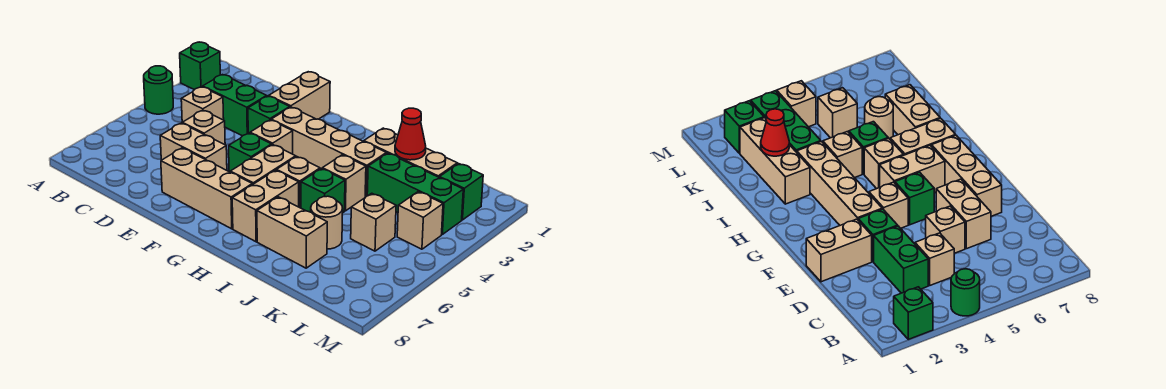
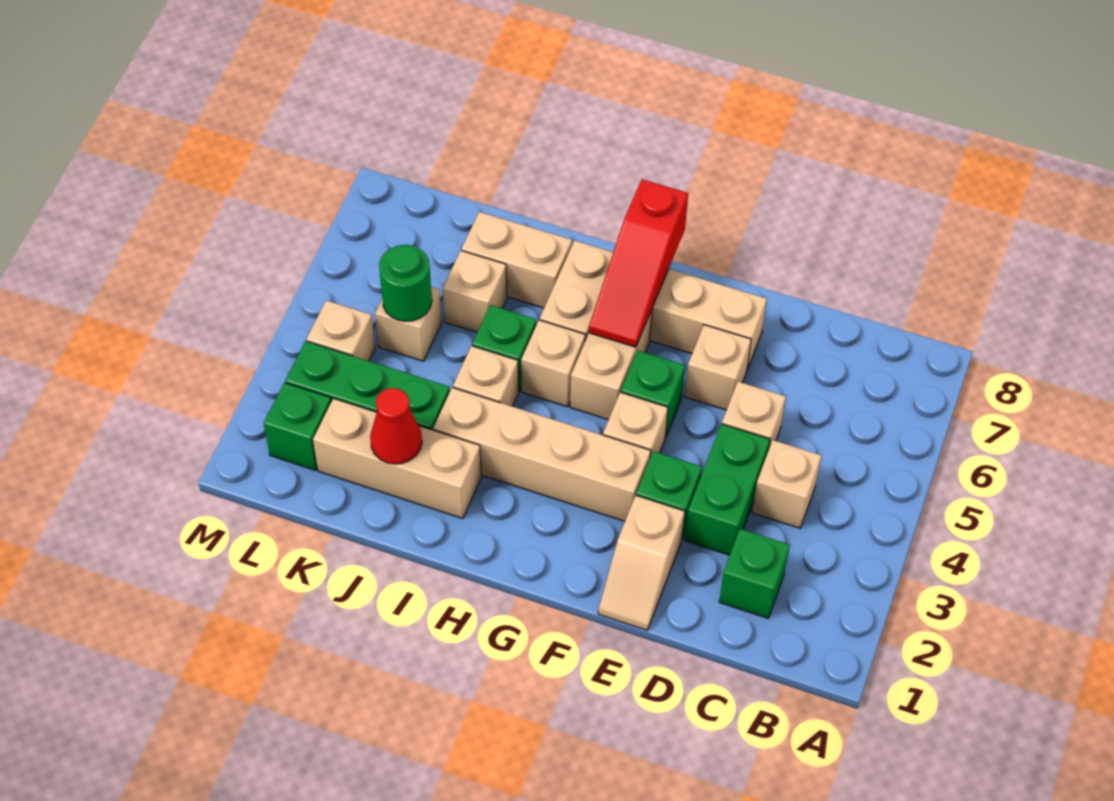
green brick A2 level 1 -> green brick C2 level 1
green round brick A4 level 1 -> green round brick K5 level 2
green brick C3:D3 level 1 -> green brick D3:D4 level 1
tan brick D6:E6 level 1 -> tan brick E6 level 1
tan brick E1:E2 level 1 -> tan slope E1:E2 level 1 top 2
none -> red slope G6:G8 level 2 top 8
tan round brick J6 level 1 -> tan brick J6 level 1

